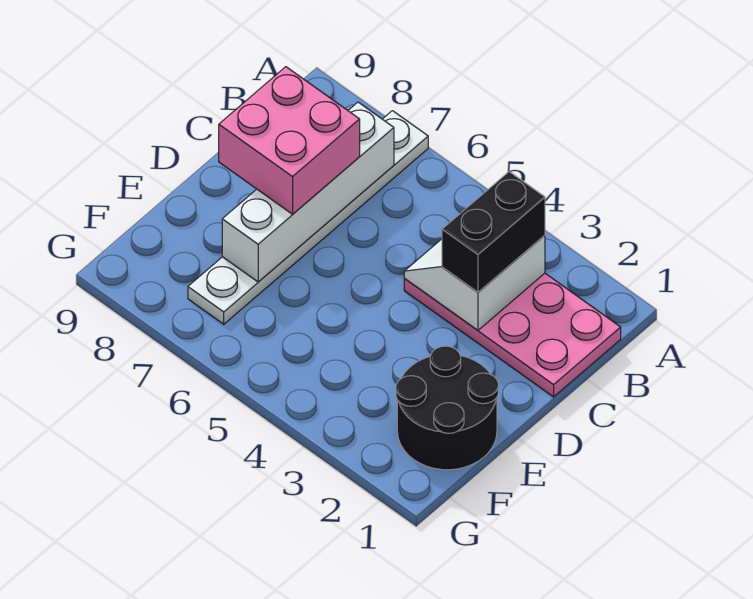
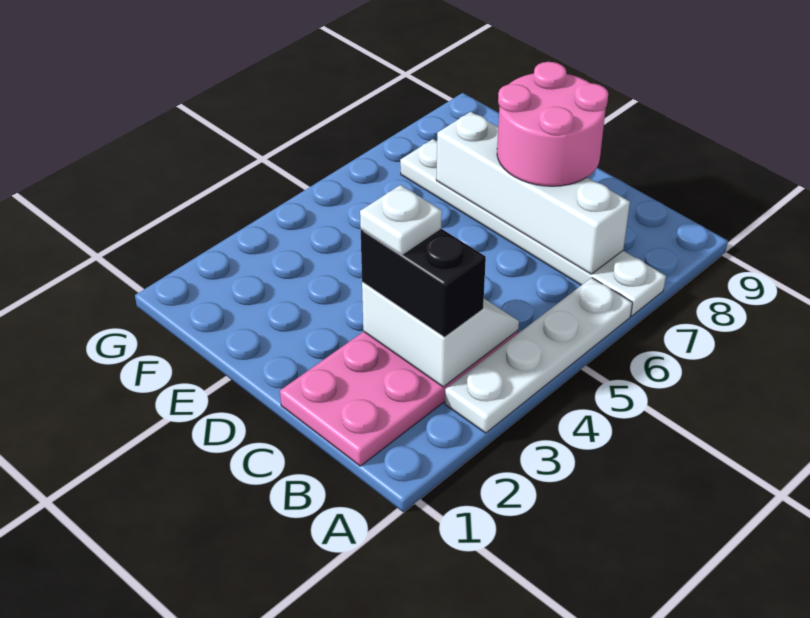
none -> white plate A3:A6 level 1
none -> white plate C3 level 4
pink brick C7:D8 level 3 -> pink round brick C7:D8 level 3
black round brick E1:F2 level 1 -> none

